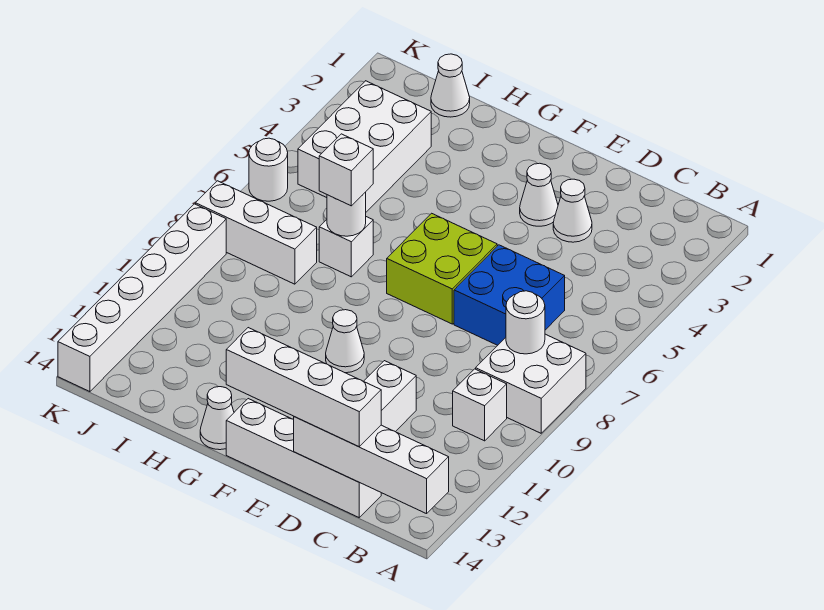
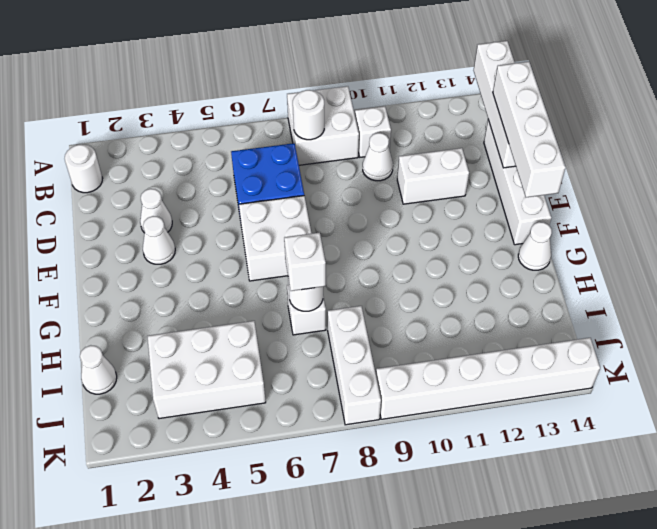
lime brick E6:F7 level 1 -> white brick E6:F7 level 1
white cone F10 level 1 -> white cone C10 level 1
white round brick K6 level 1 -> white round brick B1 level 1

